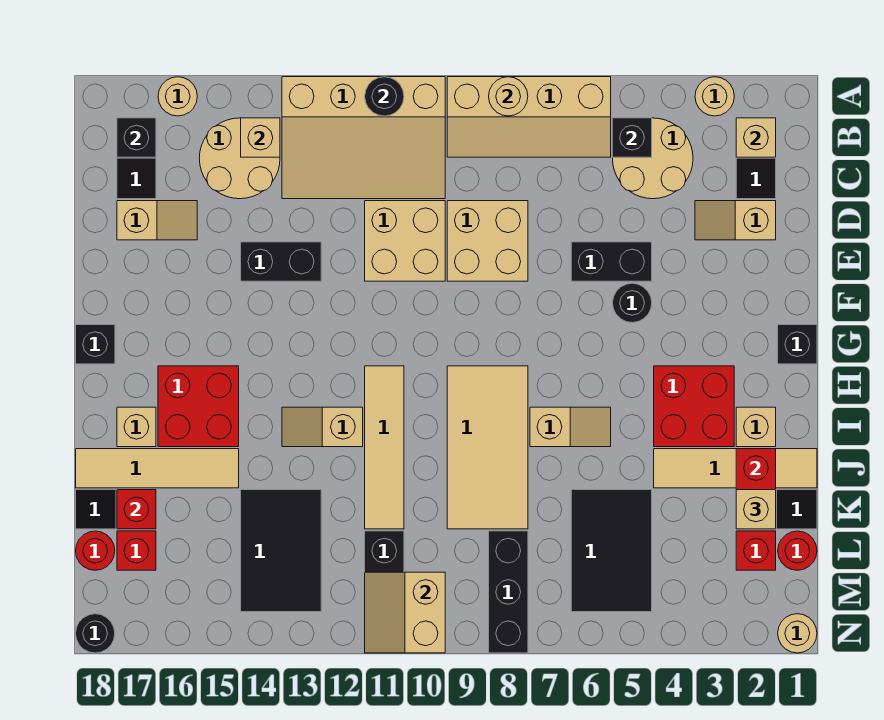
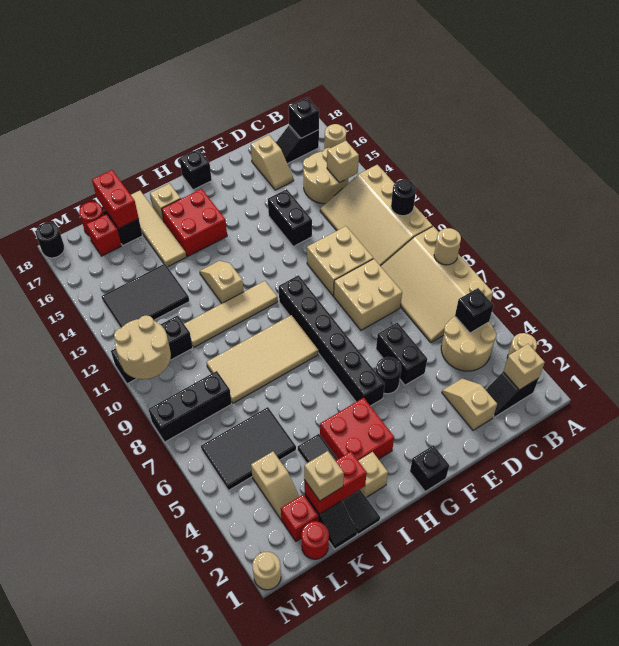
tan slope A6:B9 level 1 top A -> tan slope A6:C9 level 1 top A
none -> black brick G5:G10 level 1
tan slope I6:I7 level 1 top 7 -> tan slope L3:L4 level 1 top 4
tan tile J1:J4 level 1 -> black tile J1:J4 level 1
red brick K17 level 2 -> red brick K17:K18 level 2
tan slope M10:N11 level 2 top 10 -> tan round brick M10:N11 level 2

